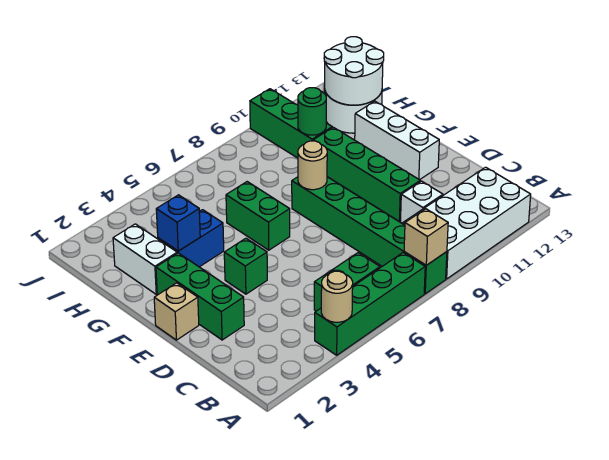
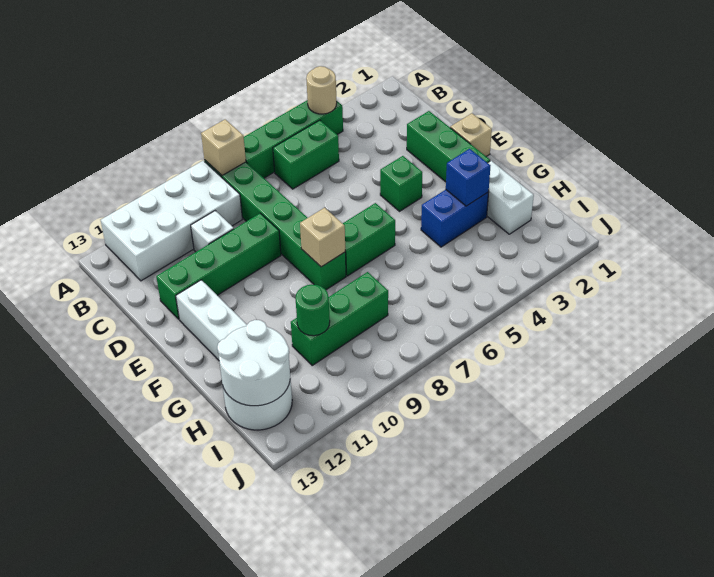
green brick D10:G10 level 1 -> green brick D9:D12 level 1
green brick F6:G6 level 1 -> green brick F6:F7 level 1
tan round brick F8 level 2 -> tan brick F8 level 2
green brick H10:J10 level 1 -> green brick H8:H10 level 1

